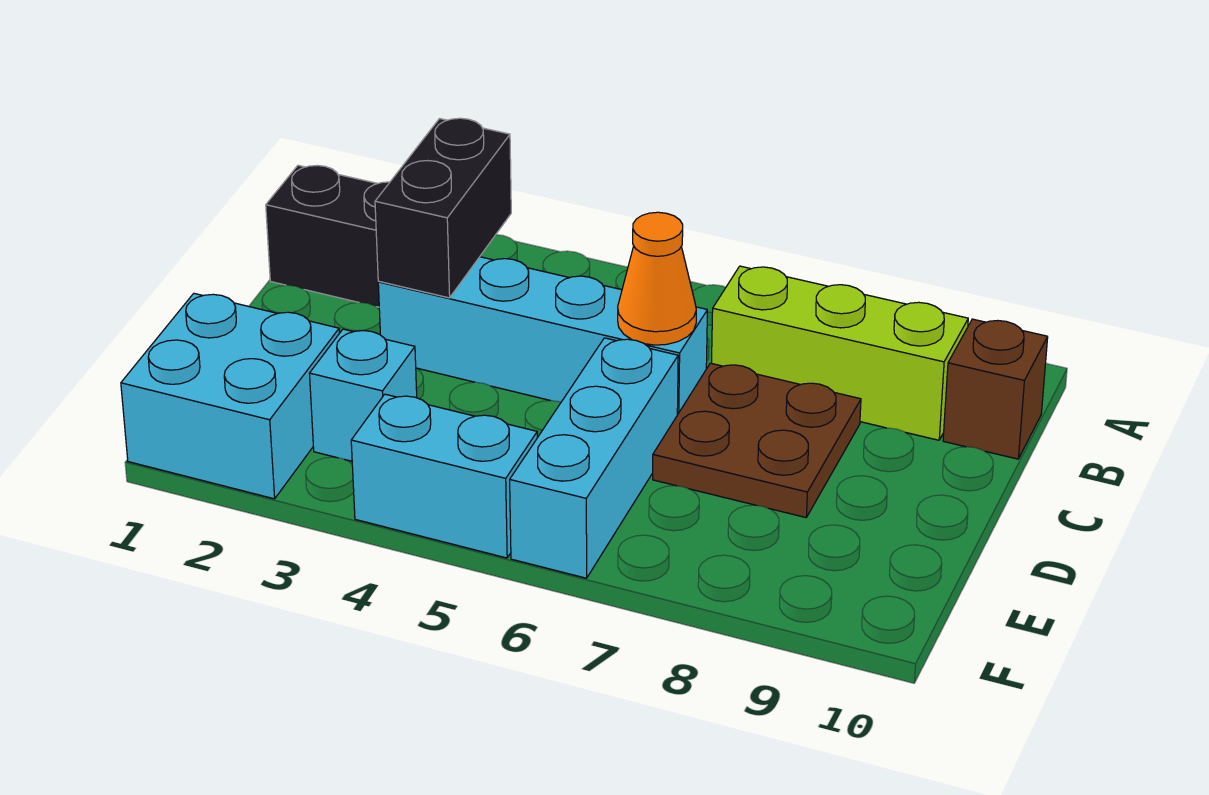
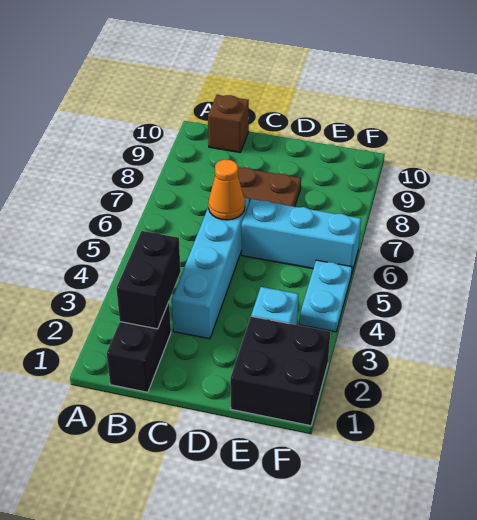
black brick B3:C3 level 2 -> black brick B2:B3 level 2
lime brick B7:B9 level 1 -> none
cyan brick E1:F2 level 1 -> black brick E1:F2 level 1
cyan brick F4:F5 level 1 -> cyan plate F4:F5 level 1

